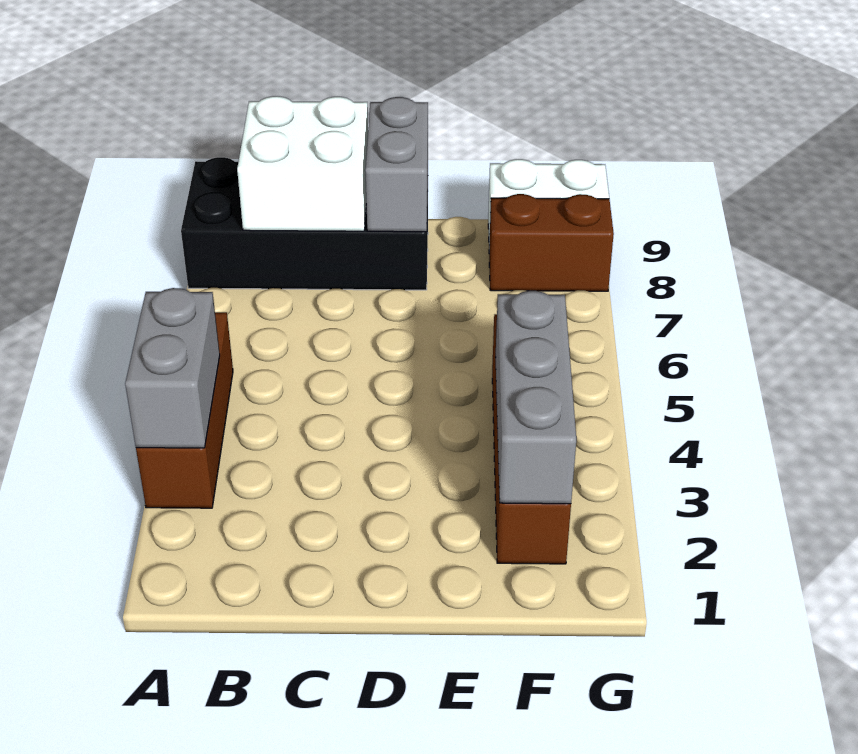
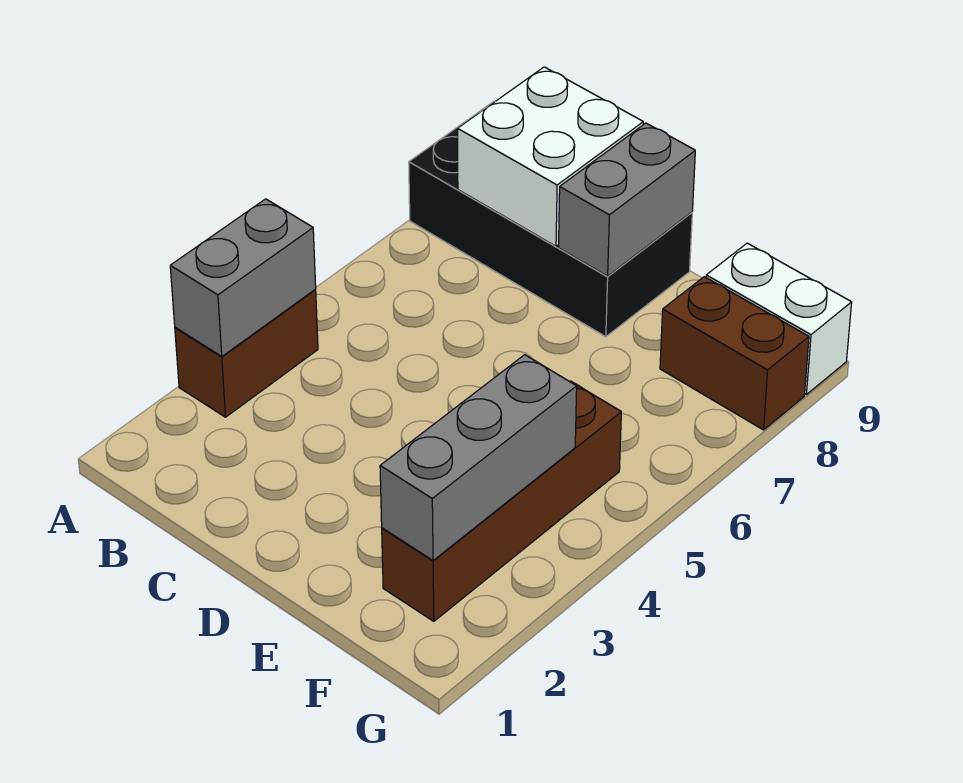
brown brick A3:A5 level 1 -> brown brick A3:A4 level 1

